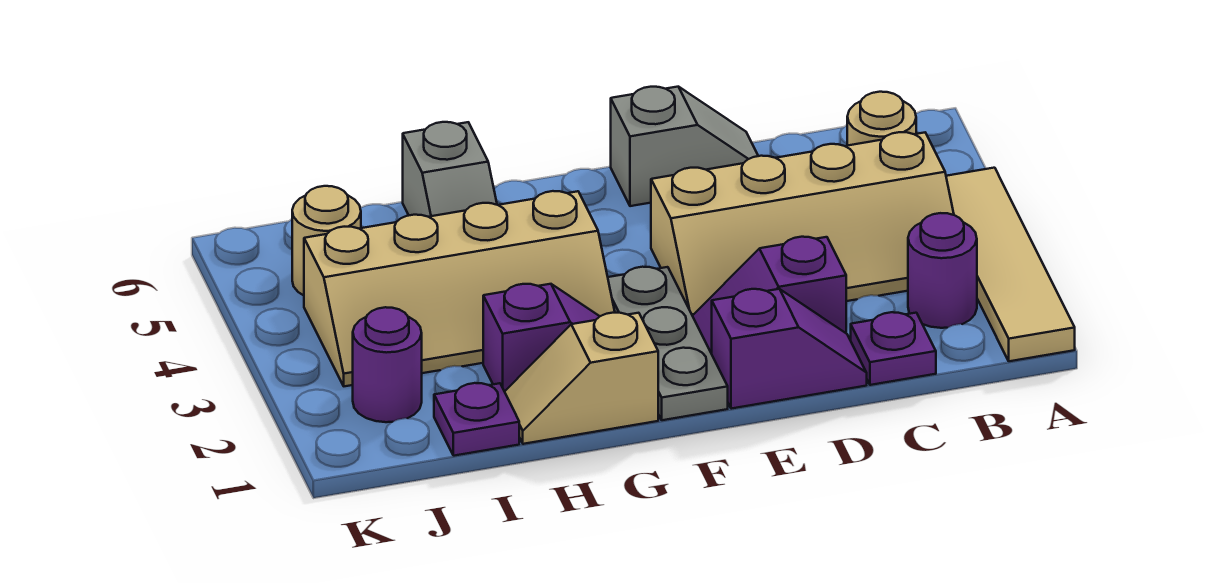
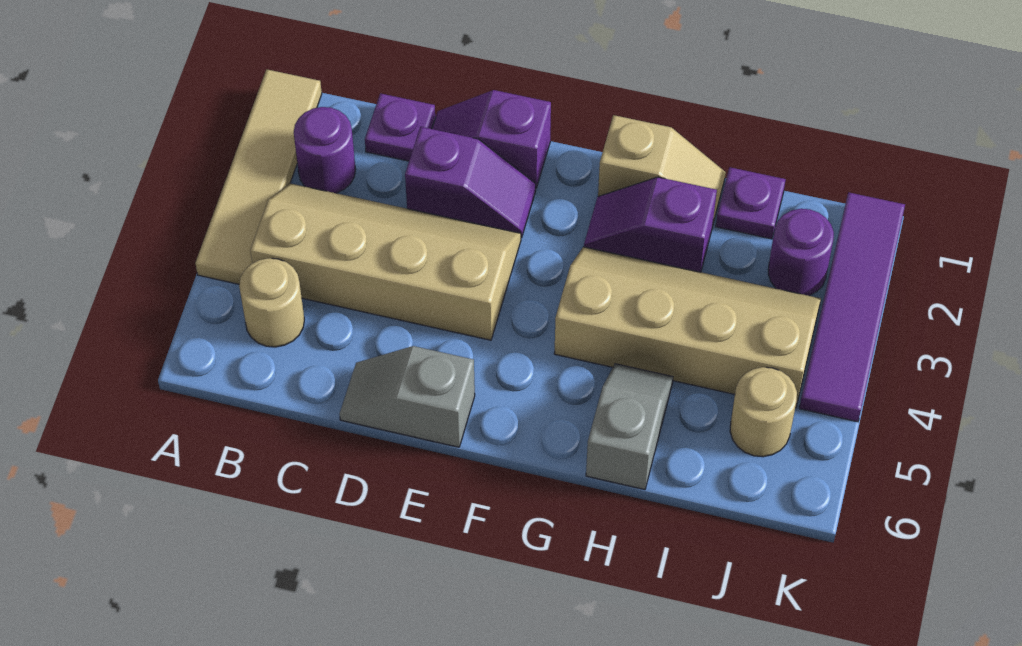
grey plate F1:F3 level 1 -> none
none -> purple tile K1:K4 level 1

